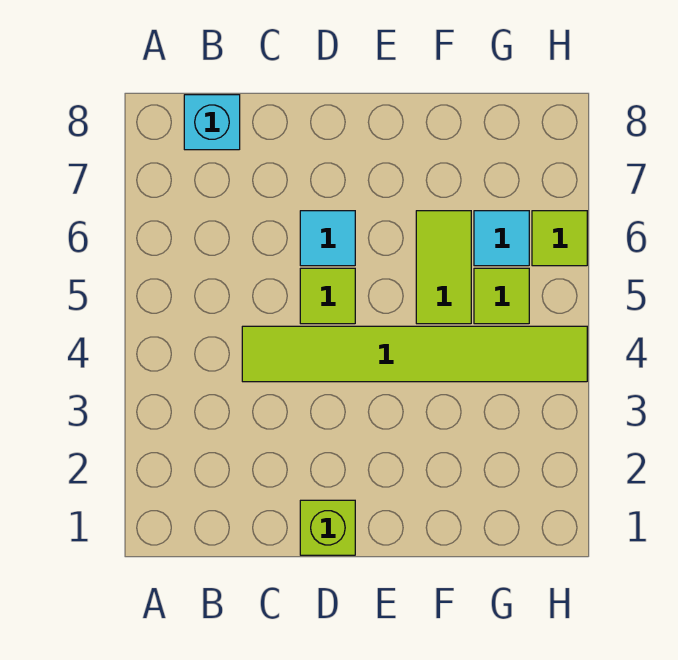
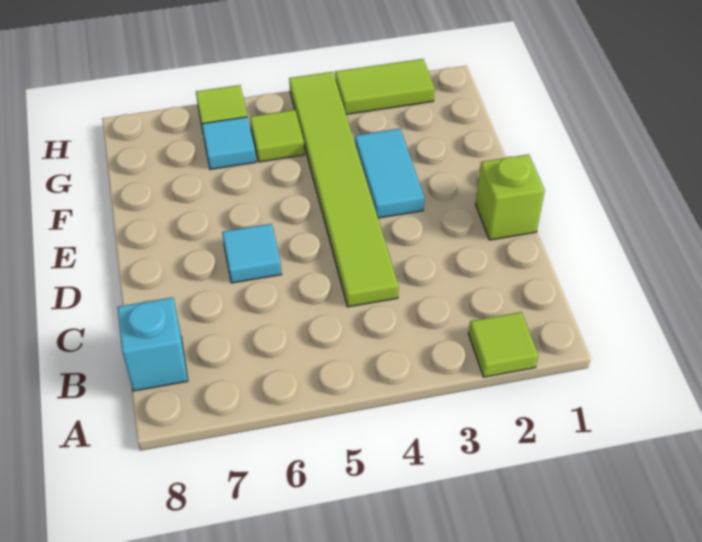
lime tile D5 level 1 -> lime tile A2 level 1
none -> cyan tile E3:F3 level 1
lime tile F5:F6 level 1 -> lime tile H2:H3 level 1

